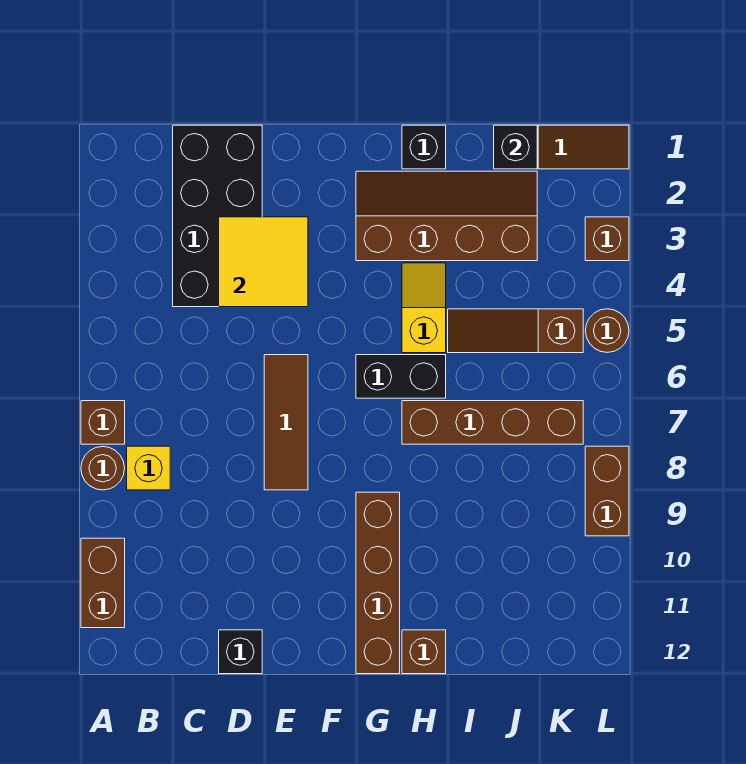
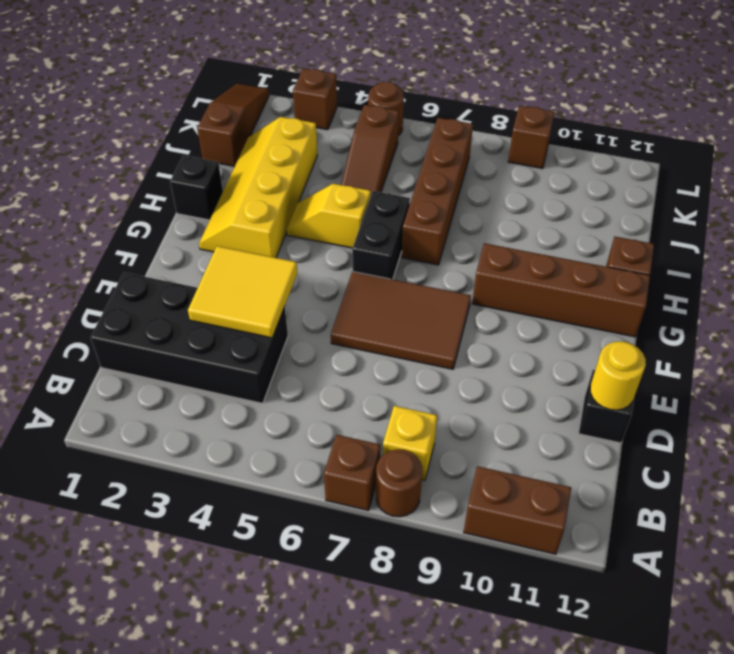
none -> yellow round brick D12 level 2
brown tile E6:E8 level 1 -> brown tile E6:F8 level 1
brown slope G2:J3 level 1 top 3 -> yellow slope G2:J3 level 1 top 3
black brick J1 level 2 -> none
brown brick L8:L9 level 1 -> brown brick L9 level 1

